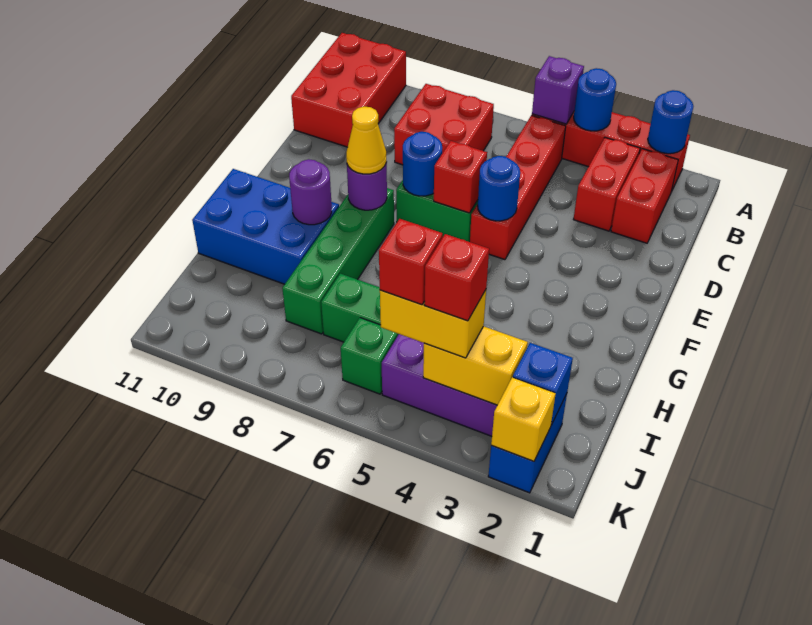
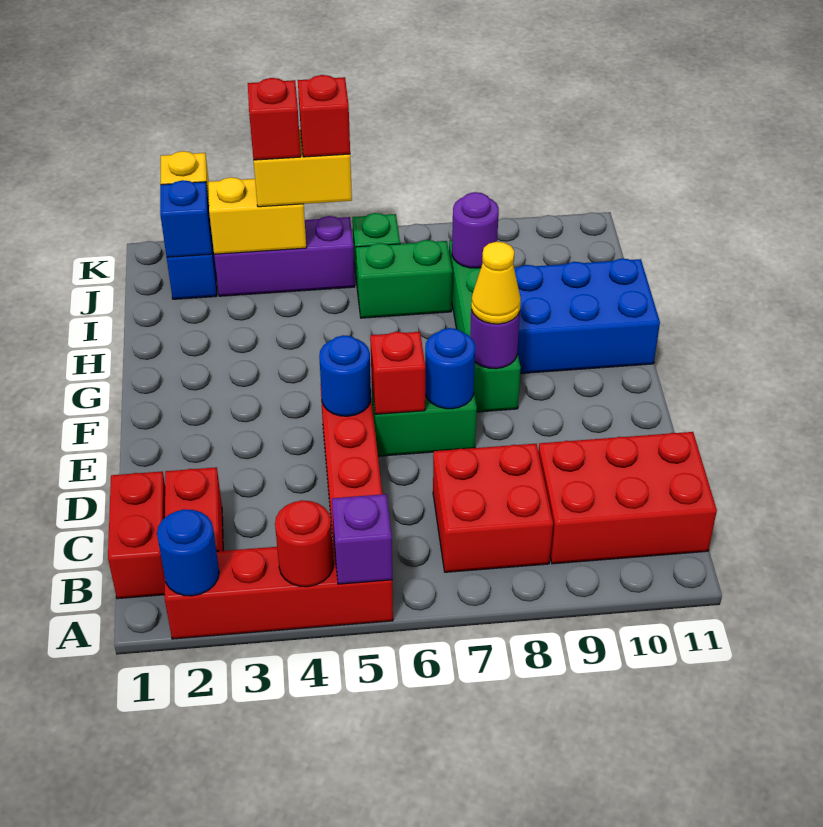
blue round brick A4 level 2 -> red round brick A4 level 2
red brick A10:C11 level 1 -> red brick B9:C11 level 1
red brick B3:C3 level 1 -> red brick B1:C1 level 1
purple round brick G9 level 2 -> purple round brick I8 level 2

